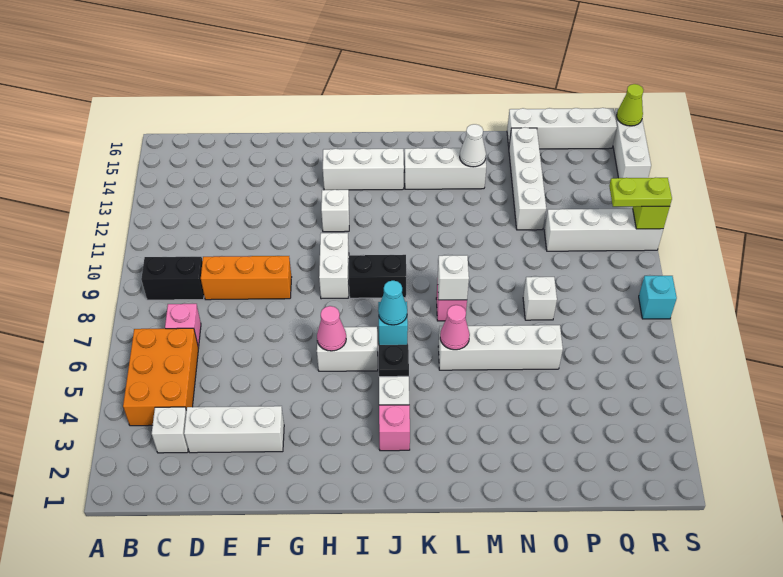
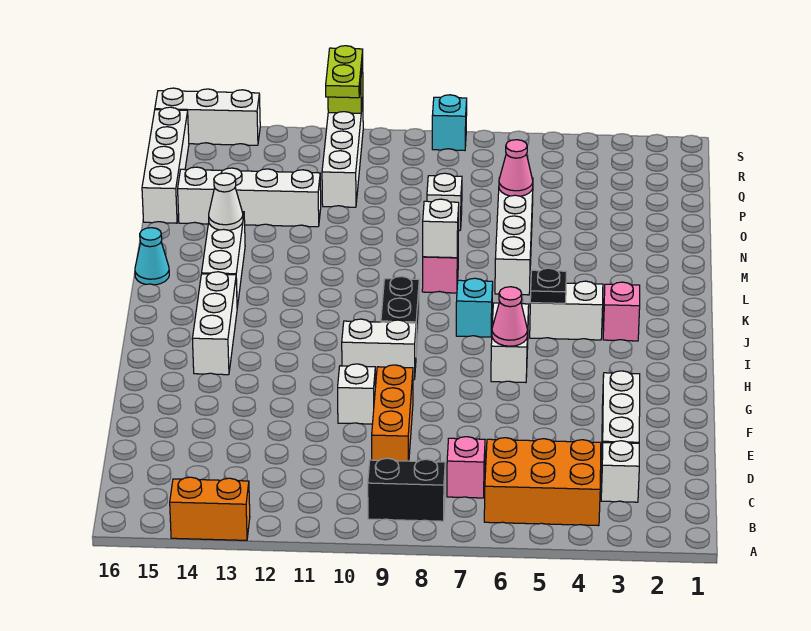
none -> orange brick A13:A14 level 1
black brick B9:C9 level 1 -> black brick B8:B9 level 1
white brick H12 level 1 -> white brick F10 level 1
cyan cone J7 level 2 -> cyan cone L16 level 1
pink cone L6 level 2 -> pink cone O6 level 2
lime cone S16 level 2 -> none

